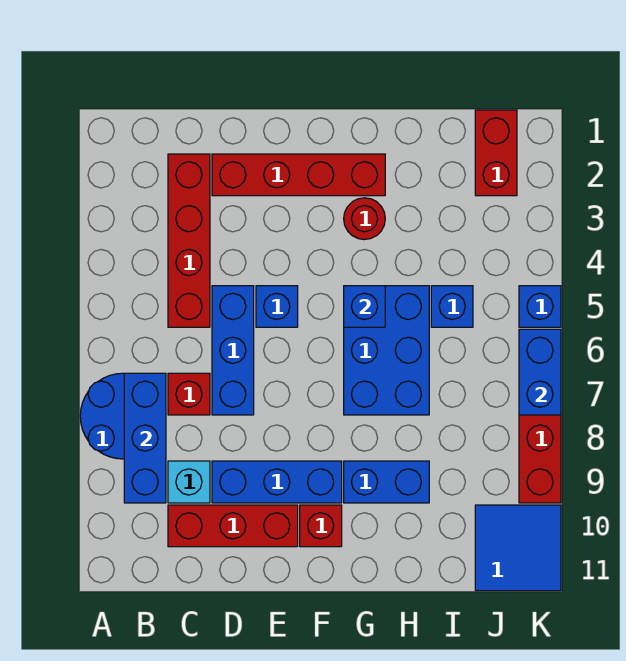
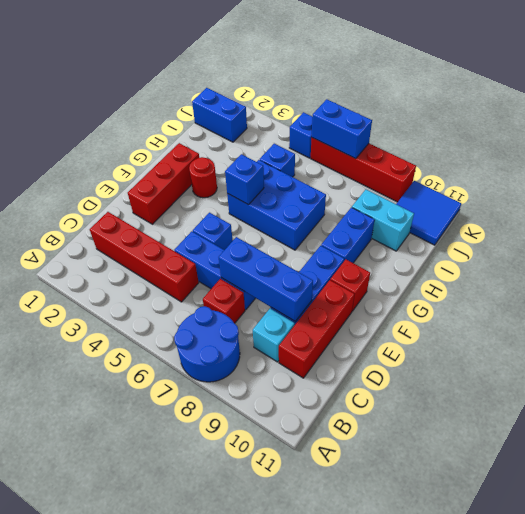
blue brick B7:B9 level 2 -> blue brick D7:D9 level 2
red brick D2:G2 level 1 -> red brick E2:G2 level 1
none -> cyan brick I9:I10 level 1
red brick J1:J2 level 1 -> blue brick J1:J2 level 1

